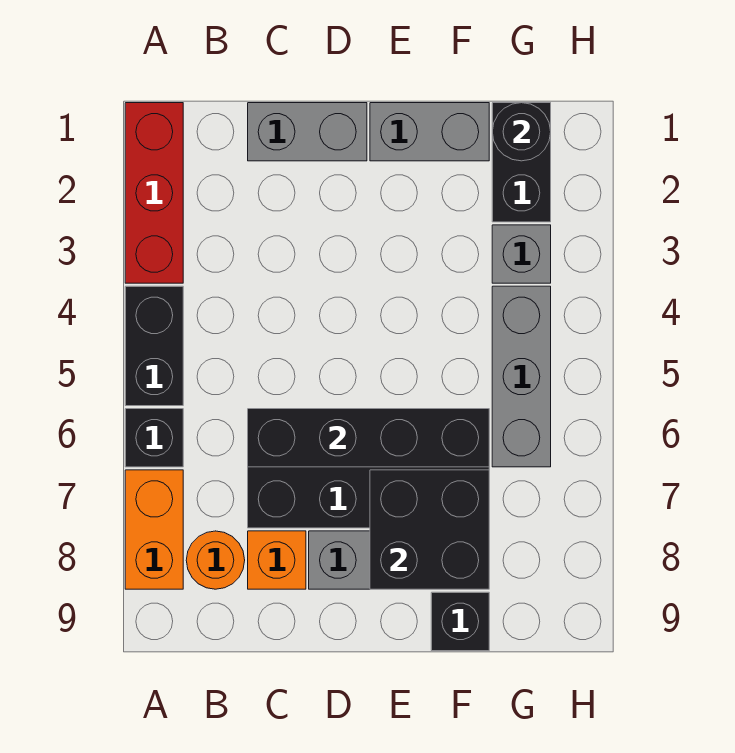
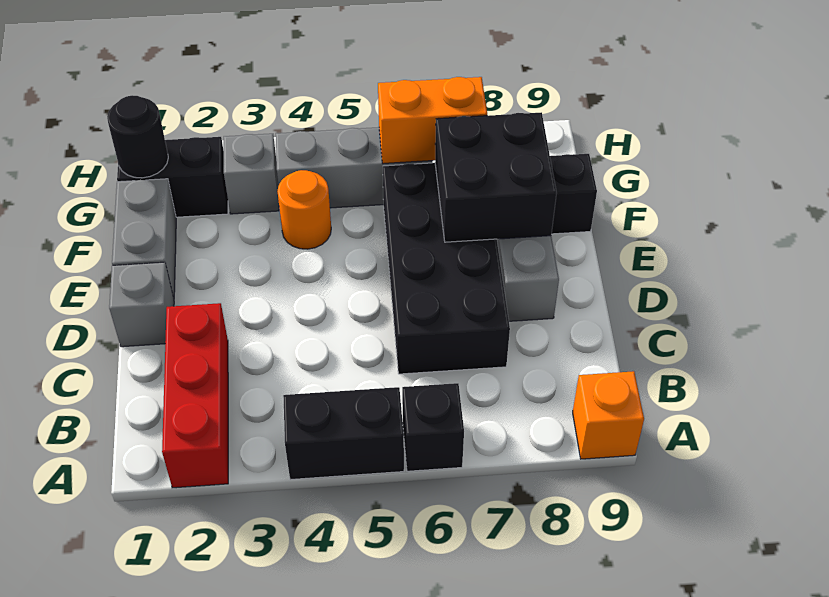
red brick A1:A3 level 1 -> red brick A2:C2 level 1
orange brick A7:A8 level 1 -> orange brick G6:G7 level 2
orange round brick B8 level 1 -> orange round brick F4 level 1
grey brick C1:D1 level 1 -> grey brick D1 level 1
black brick C6:F6 level 2 -> none
orange brick C8 level 1 -> orange brick A9 level 1

